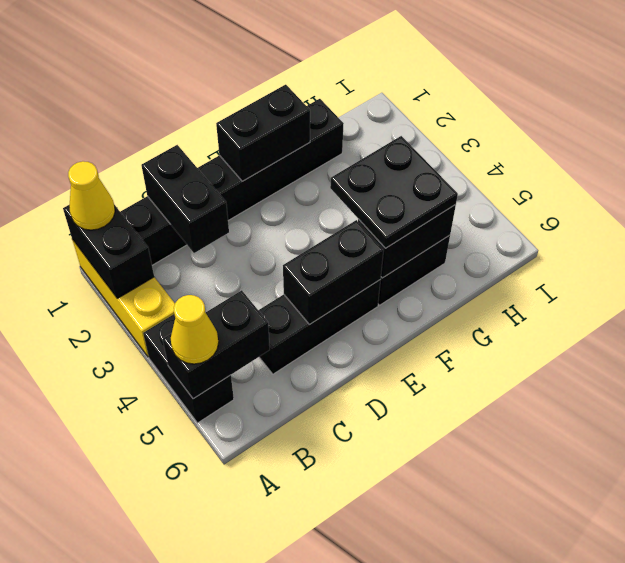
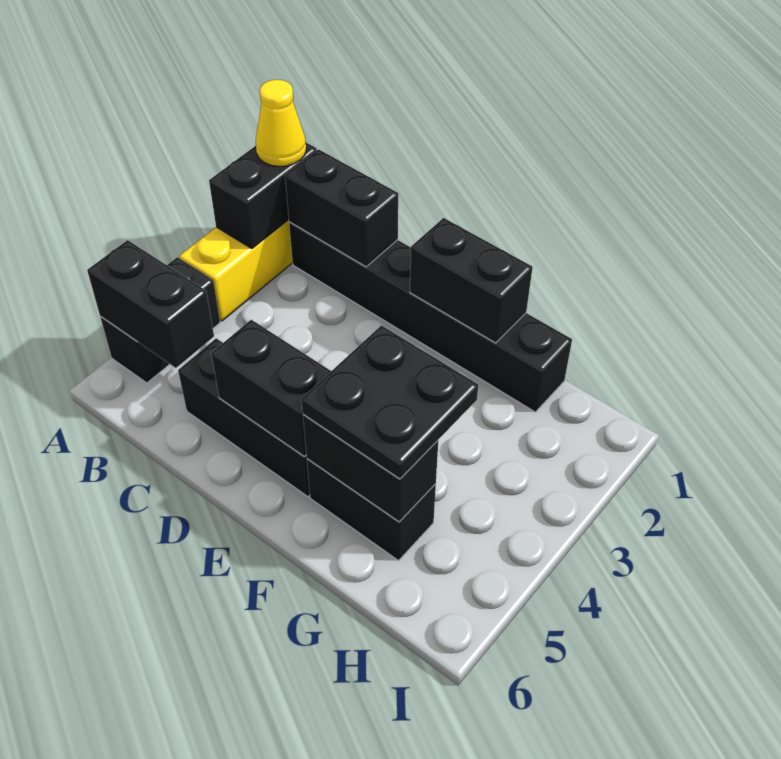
yellow cone A5 level 3 -> none
black brick C1:C2 level 2 -> black brick B1:C1 level 2

